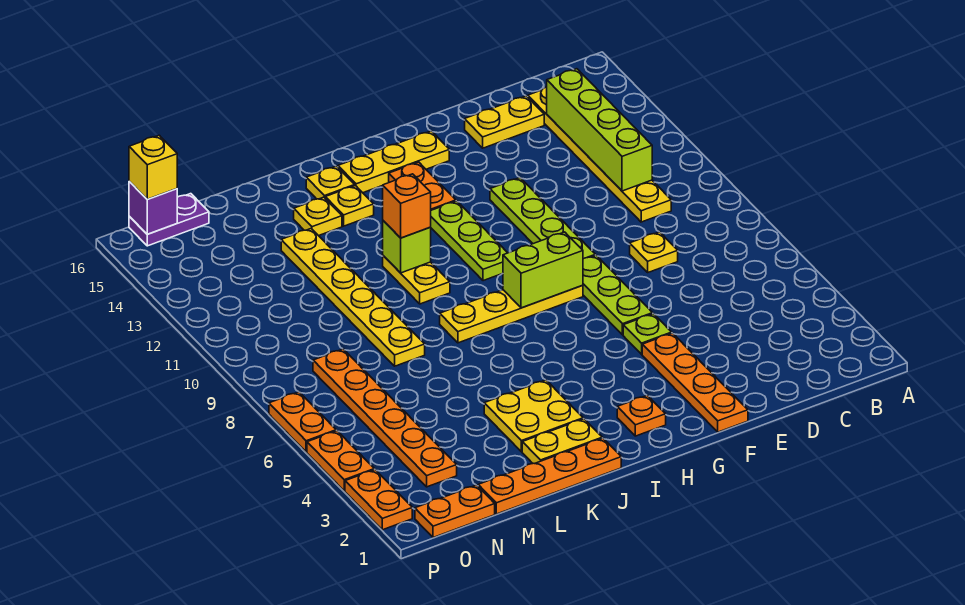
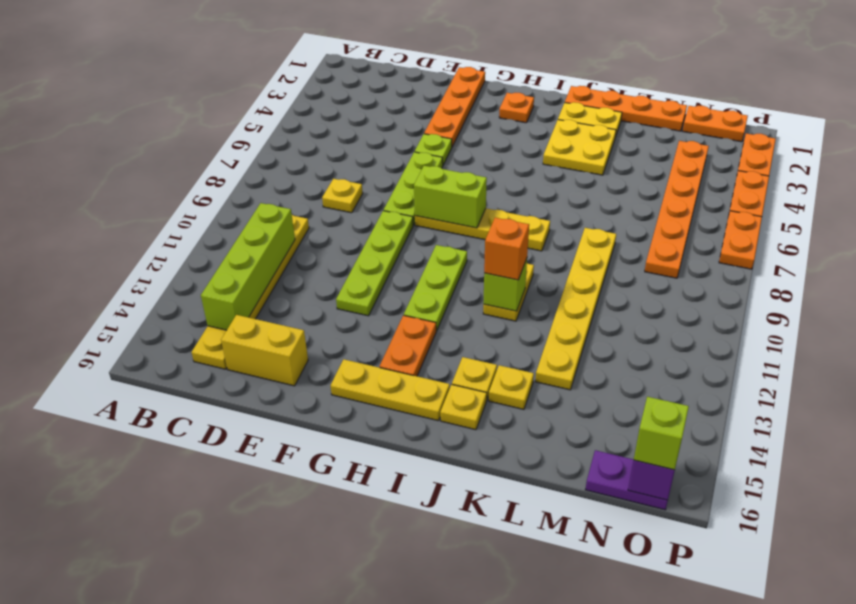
yellow plate D15:E15 level 1 -> yellow brick D15:E15 level 1
yellow brick O16 level 3 -> lime brick O16 level 3

